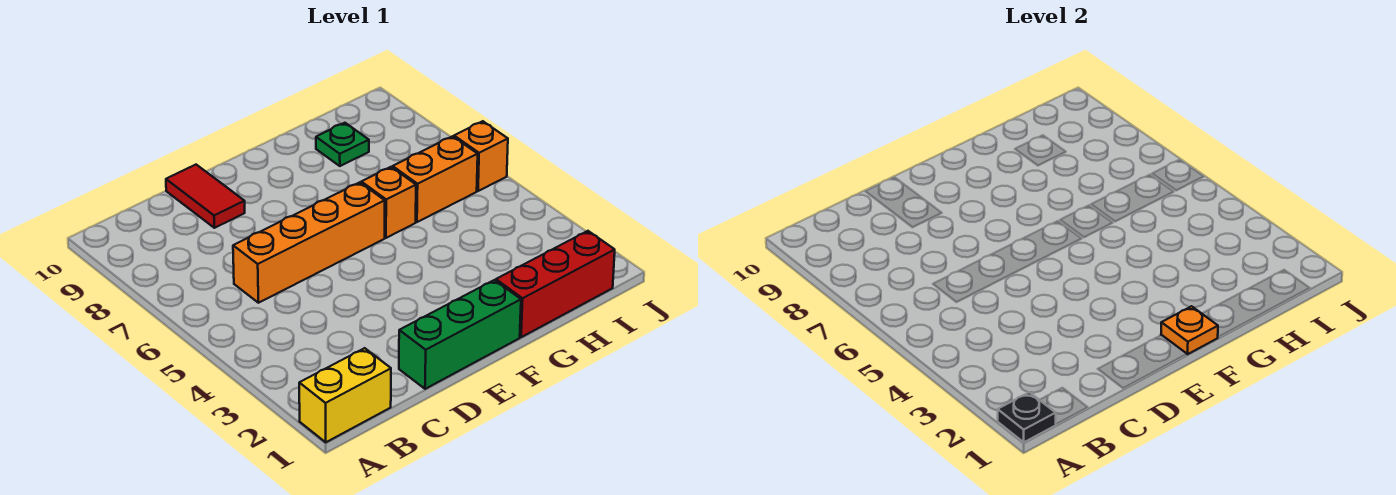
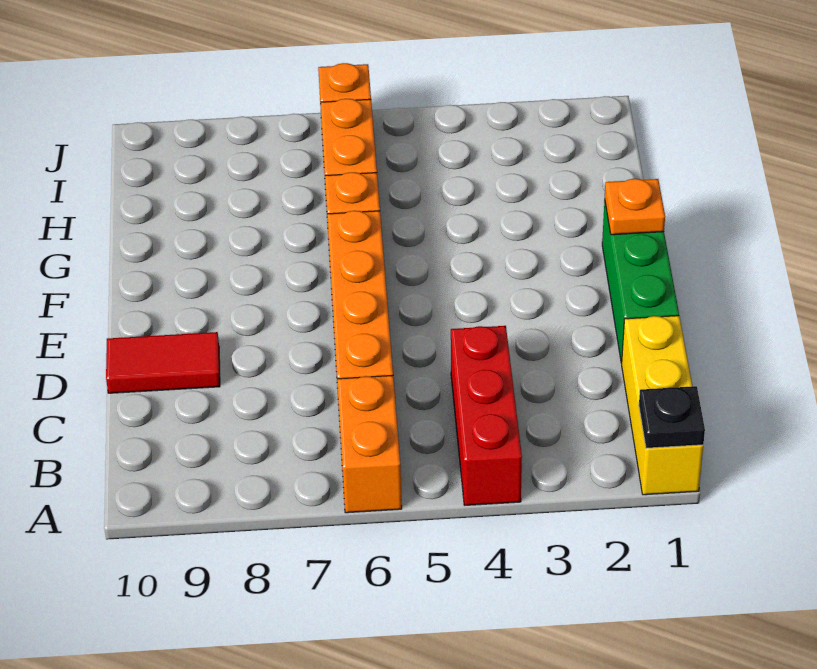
yellow brick A1:B1 level 1 -> yellow brick A1:C1 level 1
none -> orange brick A6:B6 level 1
red brick G1:I1 level 1 -> red brick A4:C4 level 1
green plate H9 level 1 -> none

